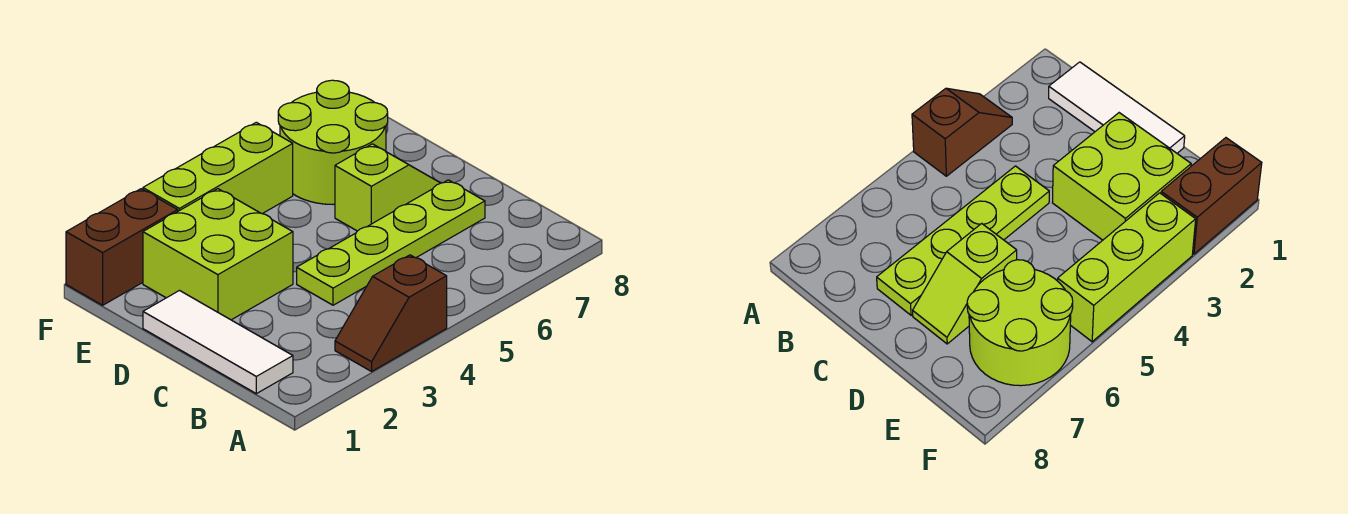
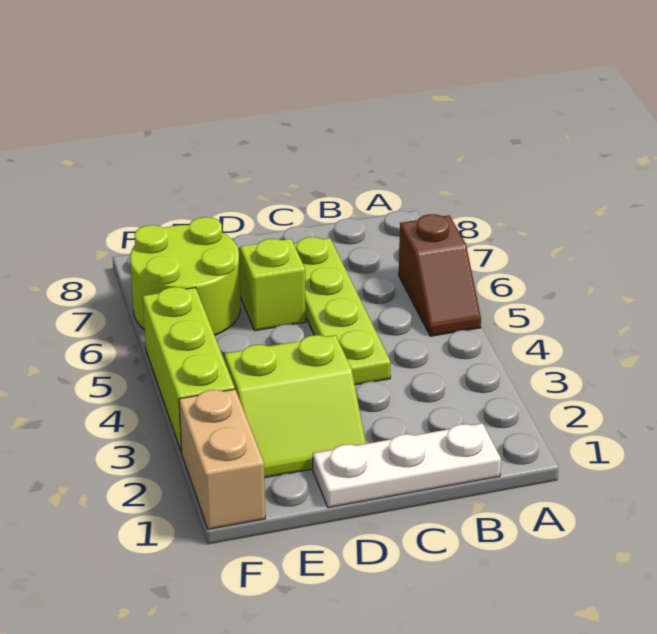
brown slope A3:A4 level 1 top 4 -> brown slope A5:A6 level 1 top 6
white tile B1:D1 level 1 -> white plate B1:D1 level 1
lime brick D2:E3 level 1 -> lime slope D2:E3 level 1 top 3
brown brick F1:F2 level 1 -> tan brick F1:F2 level 1

